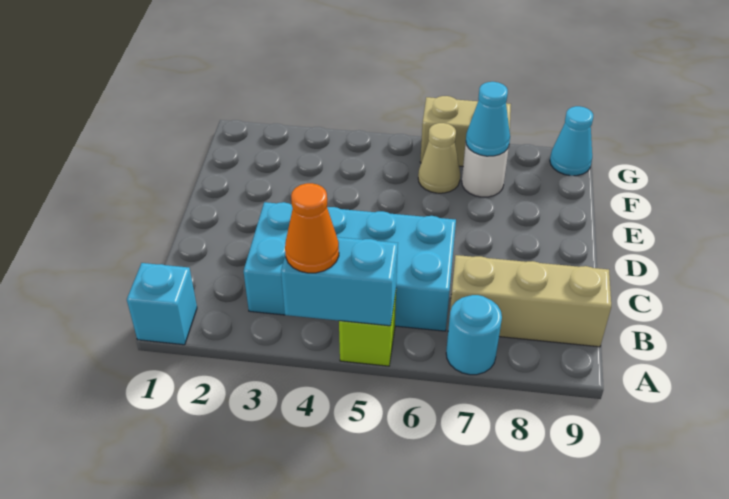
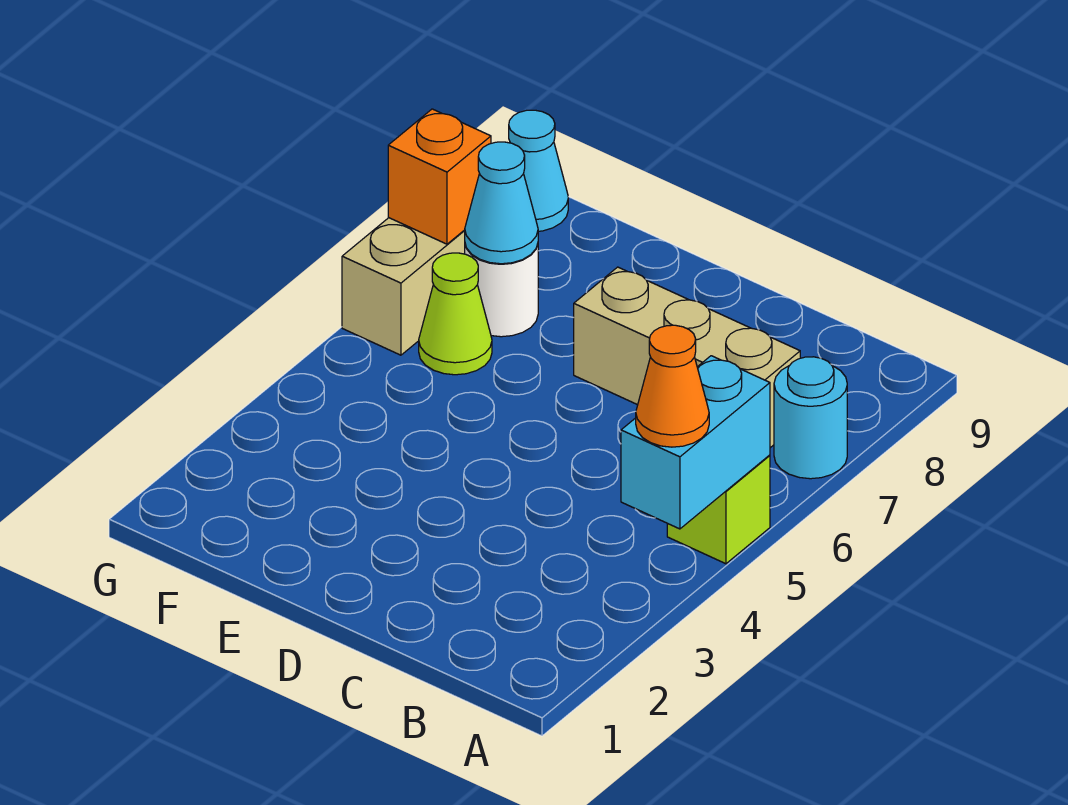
cyan brick A1 level 1 -> none
cyan brick B3:C6 level 1 -> none
tan brick B7:B9 level 1 -> tan brick B7:D7 level 1
tan cone F6 level 1 -> lime cone F6 level 1
none -> orange brick G7 level 2

